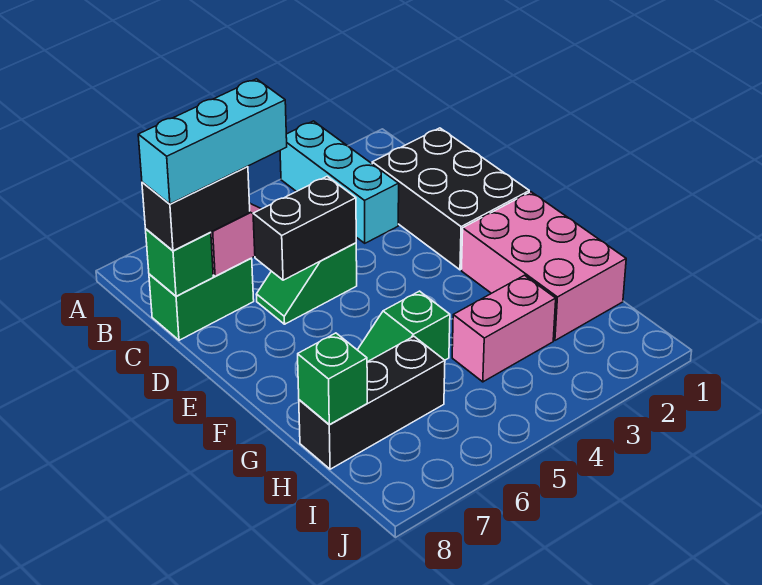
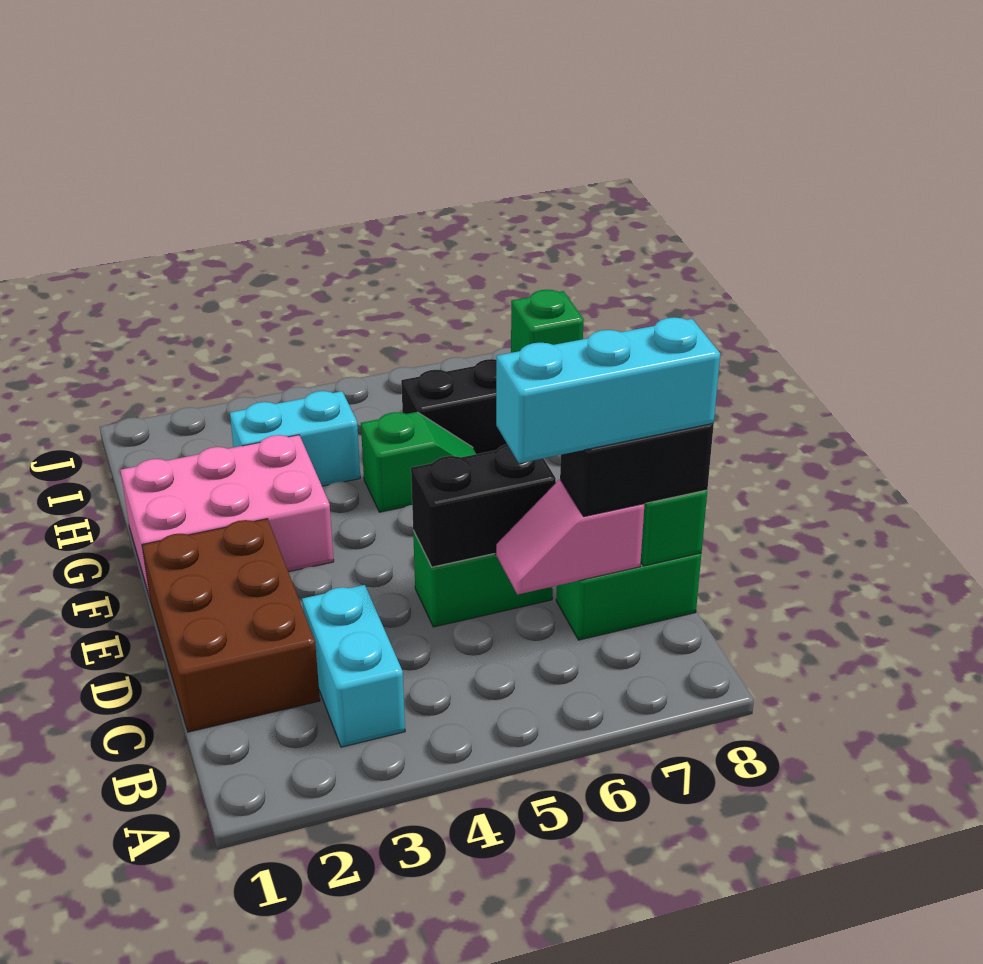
cyan brick A3:C3 level 1 -> cyan brick B3:C3 level 1
black brick C1:E2 level 1 -> brown brick C1:E2 level 1
pink brick F1:H2 level 1 -> pink brick F1:G3 level 1
pink brick H3:H4 level 1 -> cyan brick H3:H4 level 1

